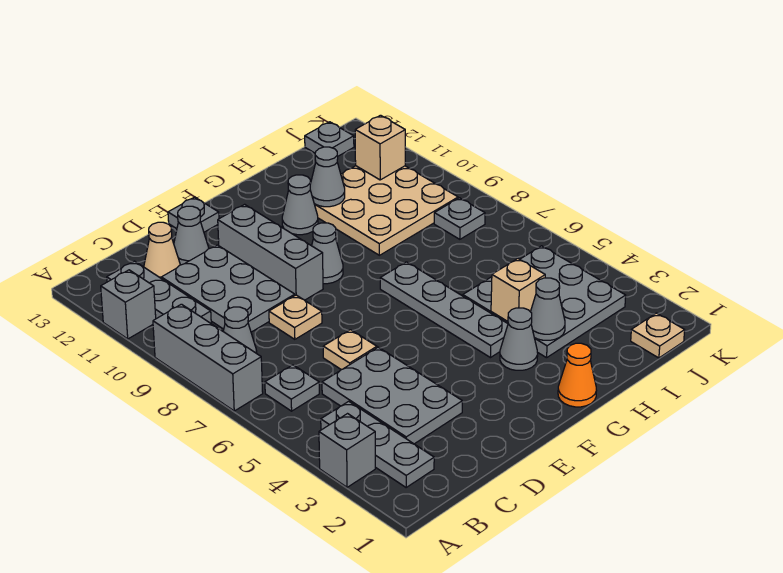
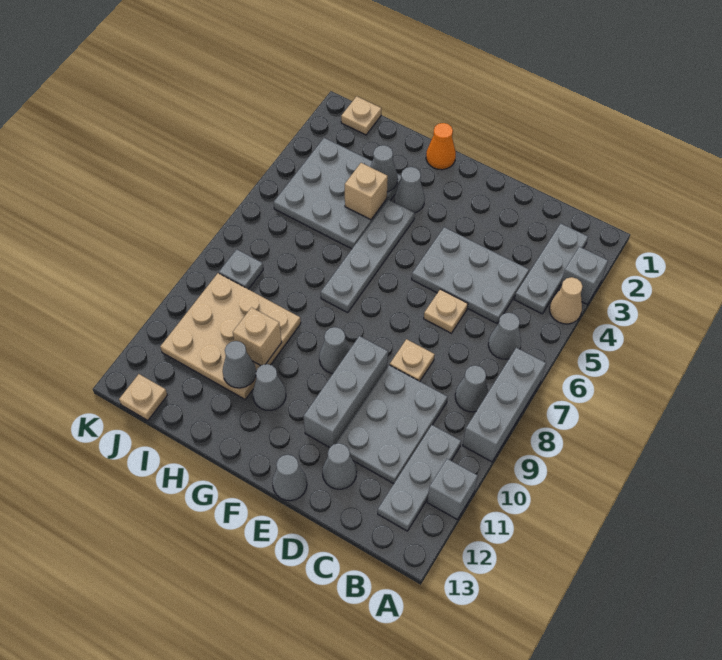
grey plate B6 level 1 -> grey cone B6 level 1
grey plate C3:D5 level 1 -> grey plate C4:E5 level 1
tan cone C12 level 1 -> tan cone A4 level 1
grey plate E13 level 1 -> grey cone E13 level 1
tan brick J11 level 2 -> tan brick H10 level 2
grey plate J13 level 1 -> tan plate J13 level 1

